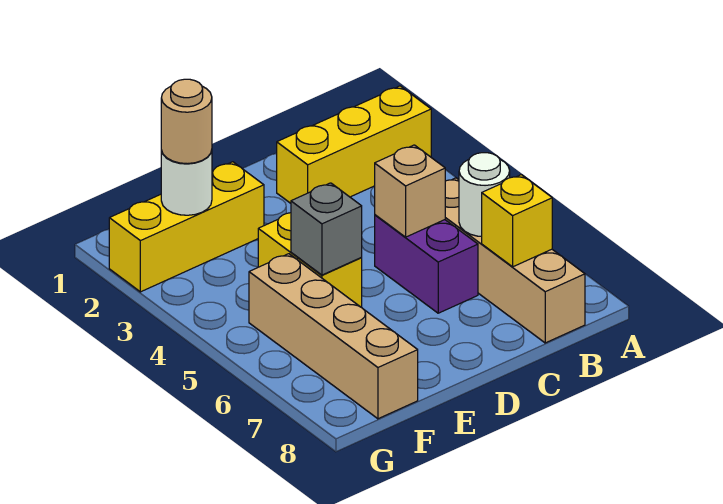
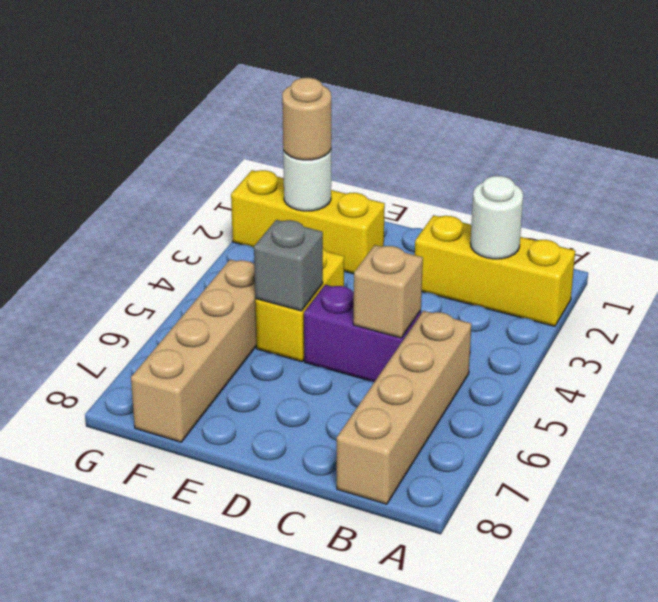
white round brick B6 level 2 -> white round brick B2 level 2
yellow brick B7 level 2 -> none
purple brick C5:C6 level 1 -> purple brick C5:D5 level 1

